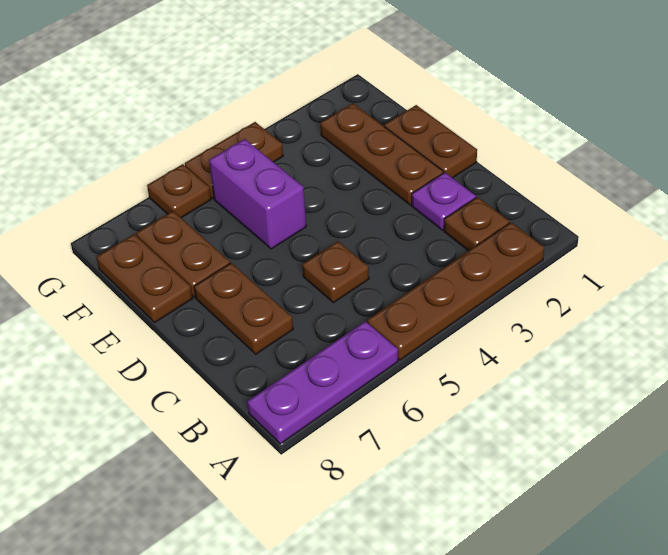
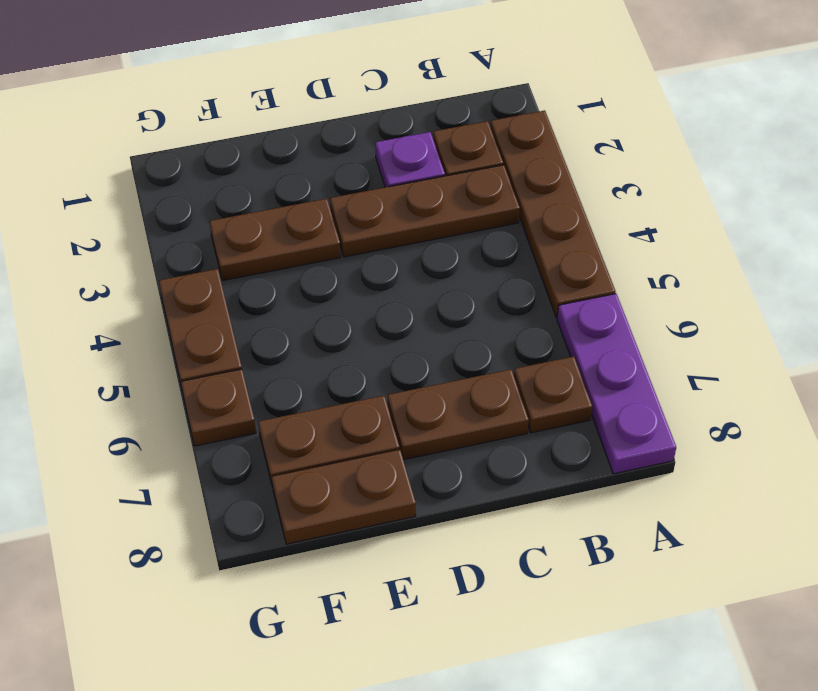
brown plate C5 level 1 -> brown plate B7 level 1
brown plate D1:E1 level 1 -> brown plate E3:F3 level 1
brown plate D2:F2 level 1 -> brown plate B3:D3 level 1
purple brick E5:F5 level 1 -> none

